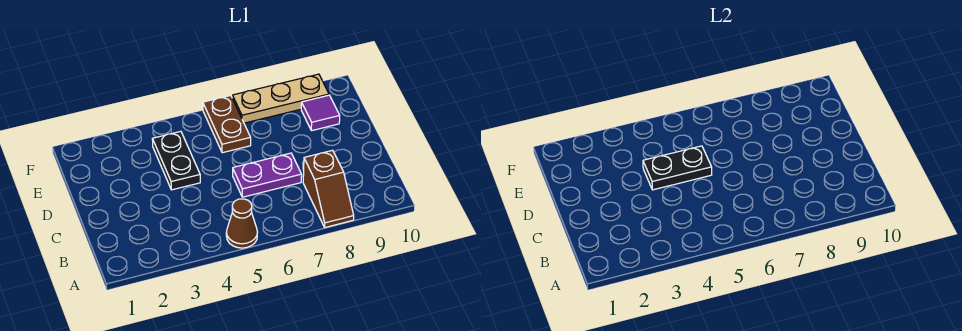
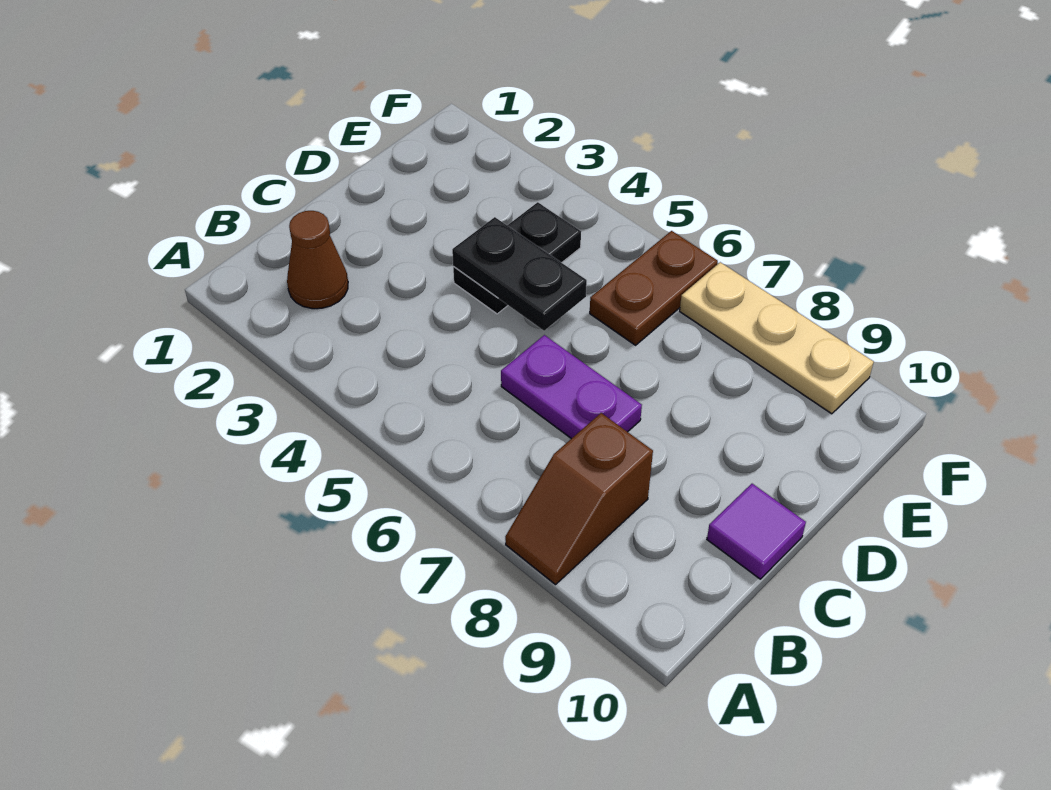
brown cone A5 level 1 -> brown cone B2 level 1
purple tile E9 level 1 -> purple tile C10 level 1

